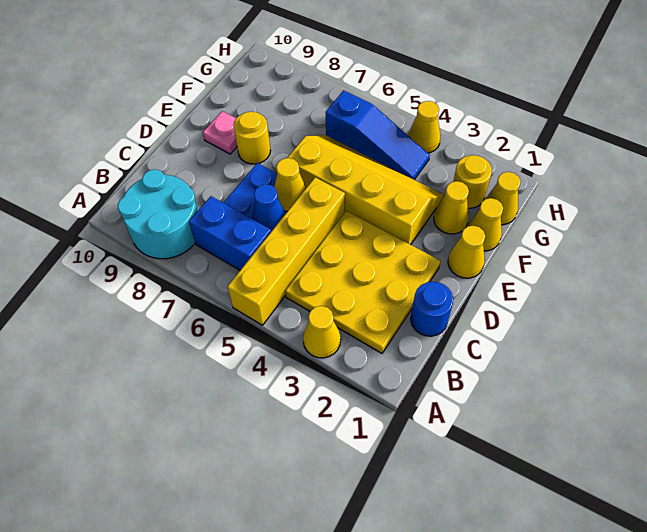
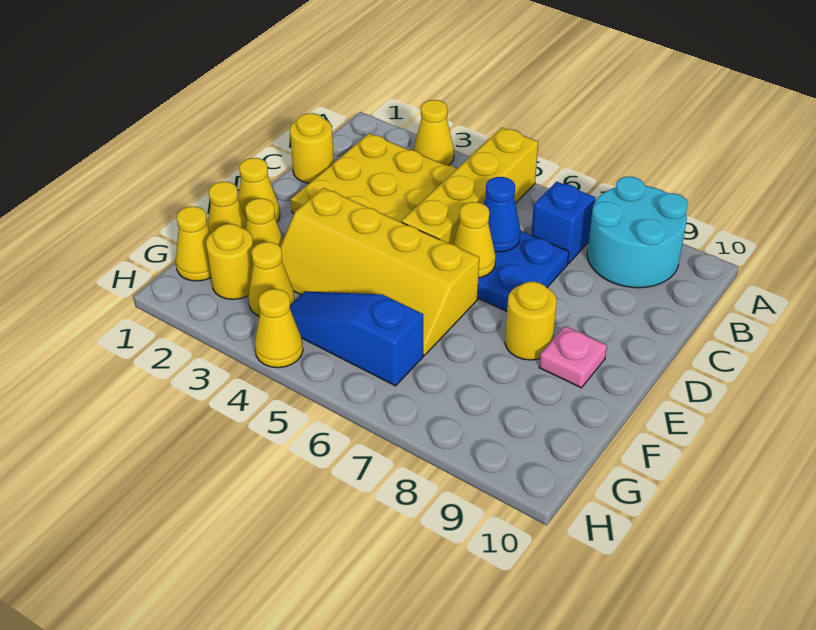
blue brick B6:B7 level 1 -> blue brick B7 level 1
blue round brick C1 level 1 -> yellow round brick C1 level 1
none -> yellow cone G3 level 1

